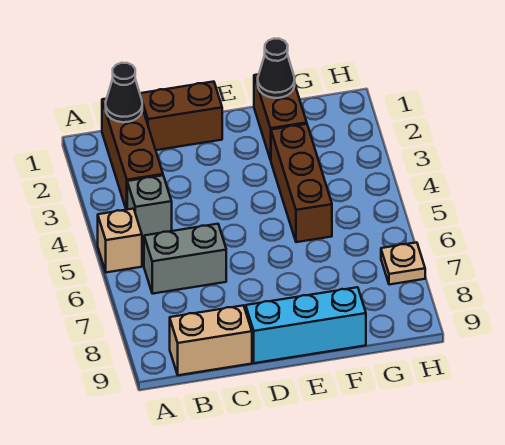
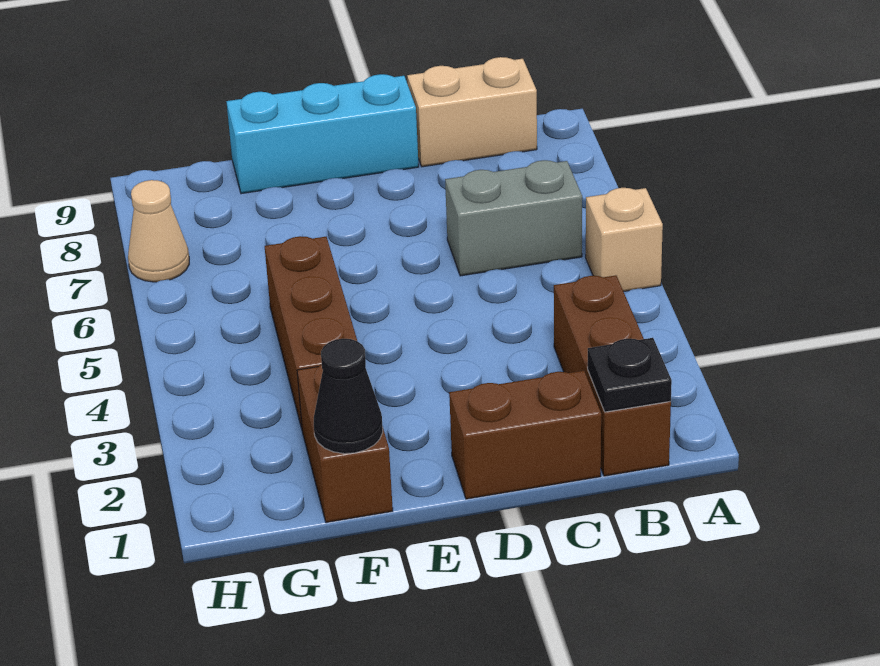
black cone B1 level 2 -> black plate B1 level 2
grey brick B4 level 1 -> none
tan plate H7 level 1 -> tan cone H7 level 1

